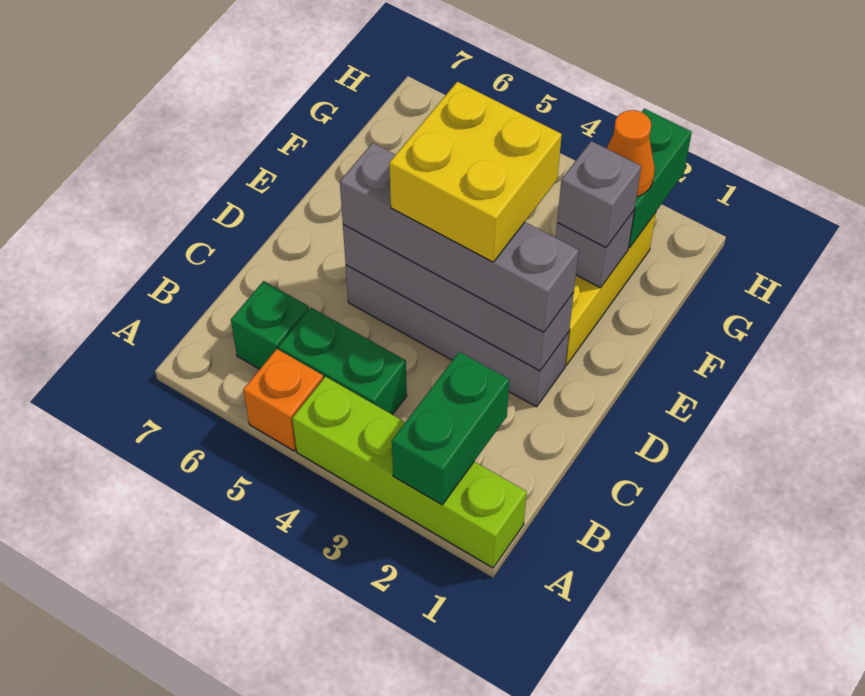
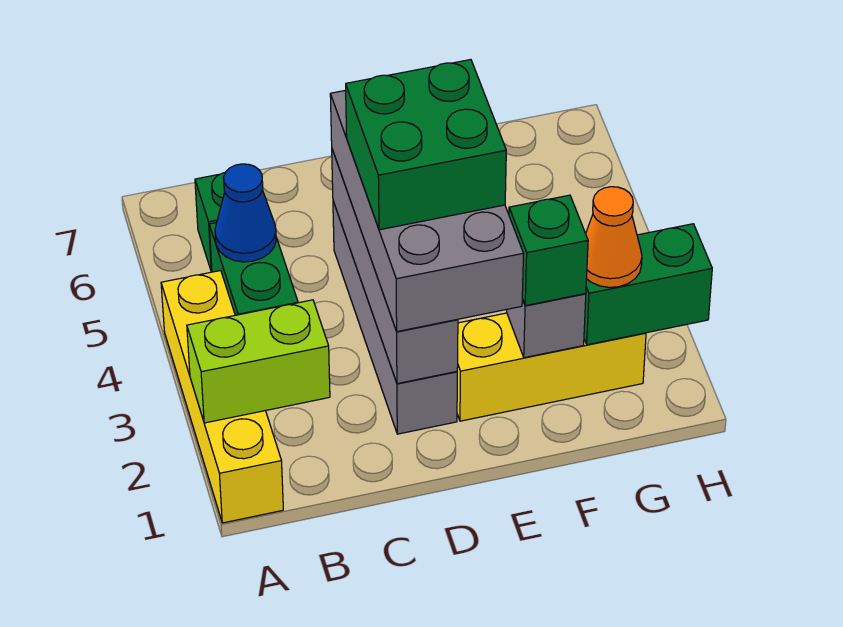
lime brick A1:A4 level 1 -> yellow brick A1:A4 level 1
green brick A2:B2 level 2 -> lime brick A2:B2 level 2
orange brick A5 level 1 -> none
none -> blue cone B5 level 2
grey brick D2:D5 level 3 -> grey brick D2:E5 level 3
yellow brick D3:E4 level 4 -> green brick D3:E4 level 4
grey brick F2 level 3 -> green brick F2 level 3

